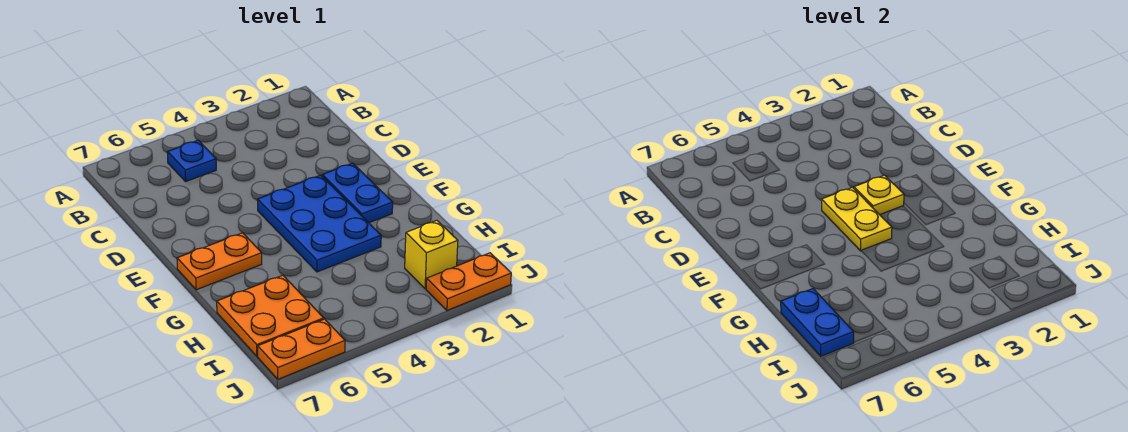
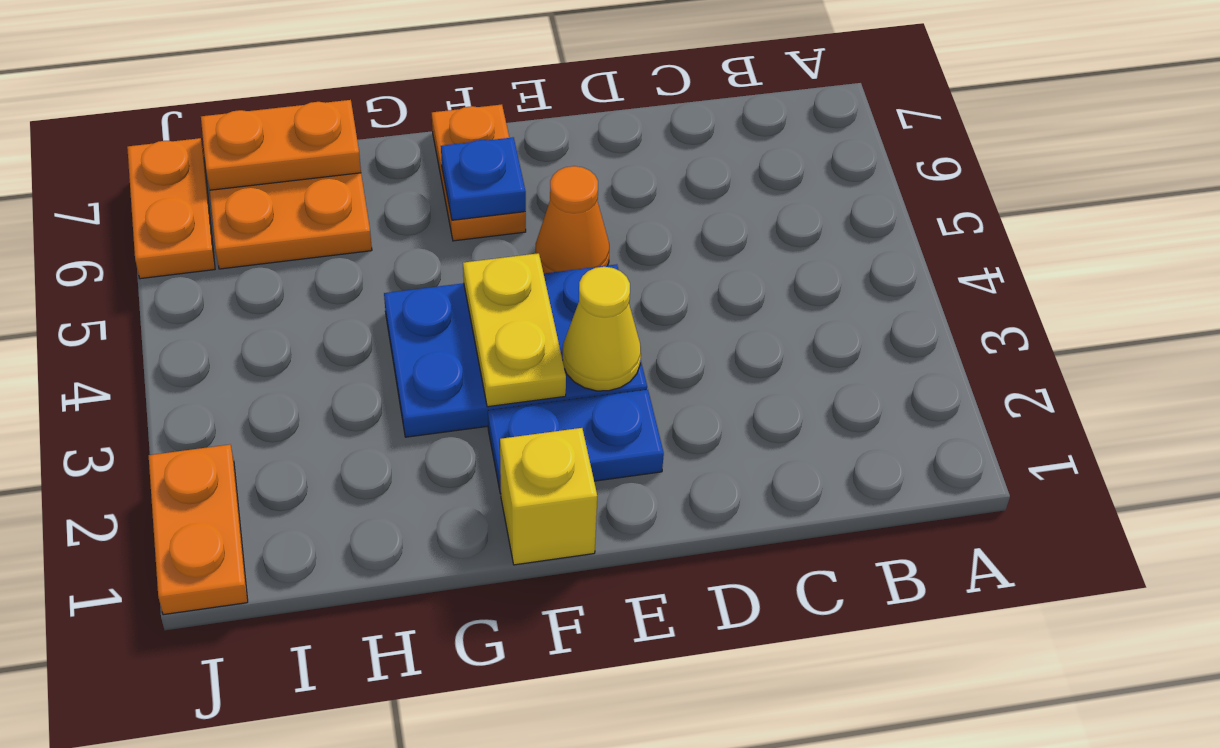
blue plate B5 level 1 -> blue plate F6 level 2
yellow plate E3 level 2 -> yellow cone E3 level 2
yellow plate E4:F4 level 2 -> yellow plate F3:F4 level 2
none -> orange cone E5 level 1
blue plate H7:I7 level 2 -> orange plate H7:I7 level 2
yellow brick I2 level 1 -> yellow brick F1 level 1

